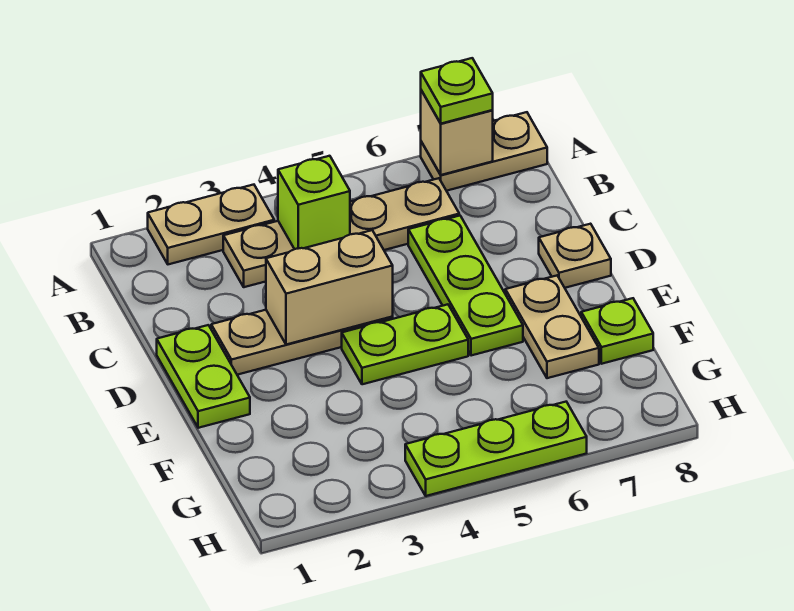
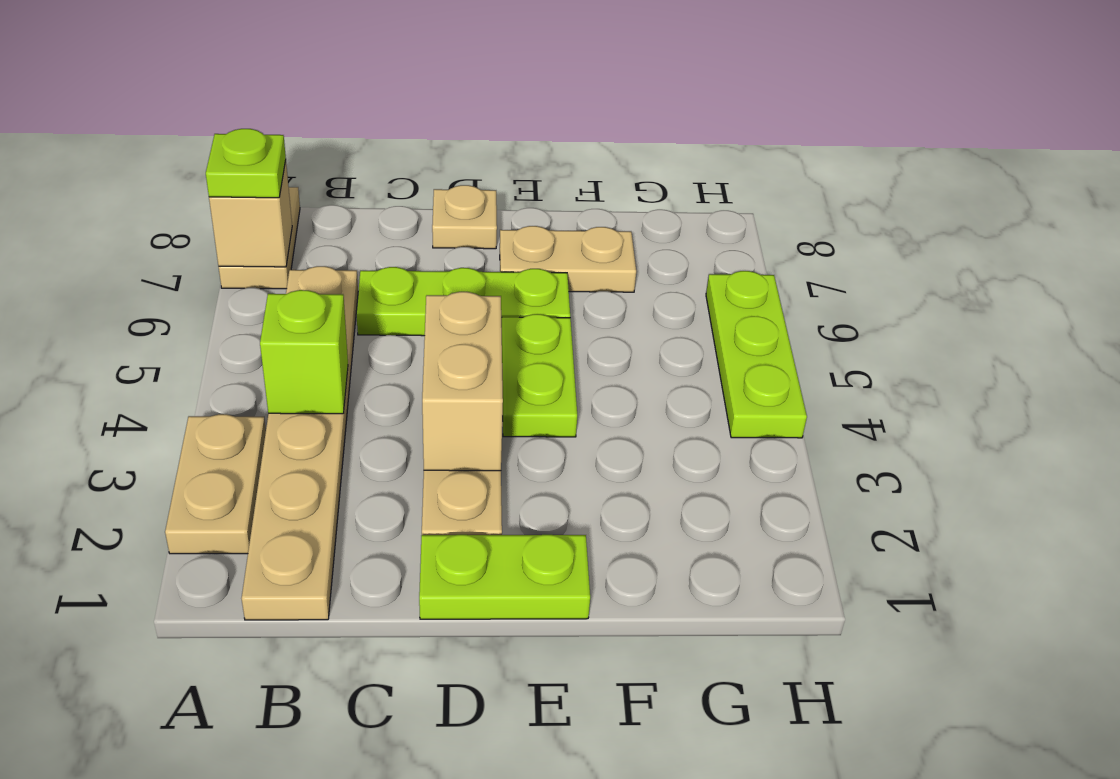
tan plate B3:B6 level 1 -> tan plate B1:B6 level 1
lime plate F8 level 1 -> none

